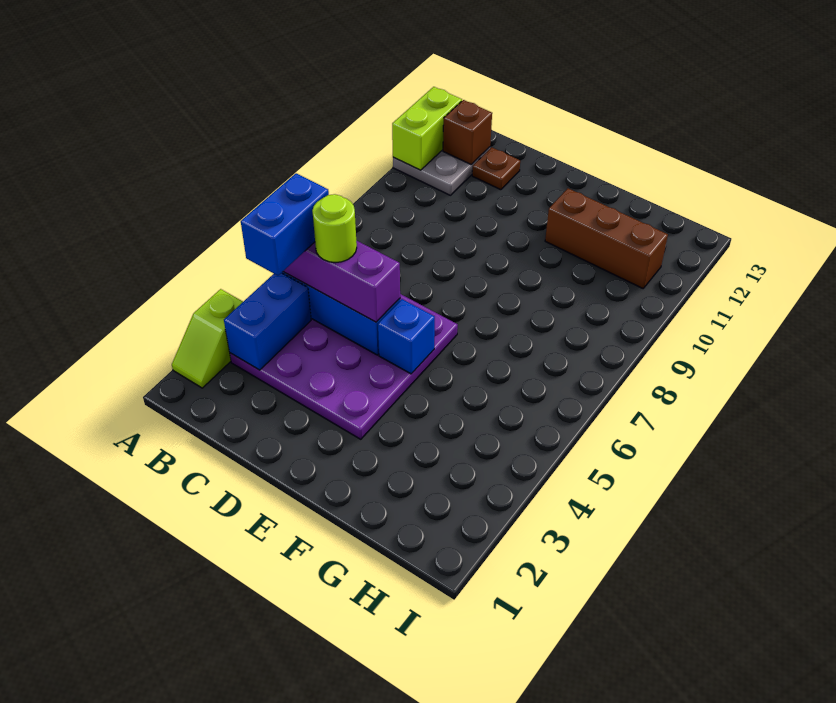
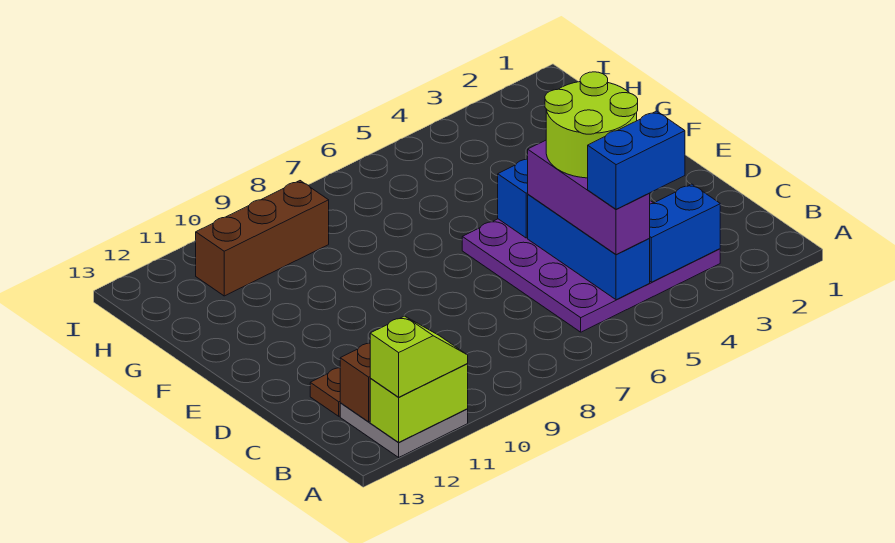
lime slope A2:A3 level 1 top 3 -> lime slope A11:A12 level 3 top 12
lime round brick C5 level 4 -> lime round brick C4:D5 level 4
brown brick F11:H11 level 1 -> brown brick H9:H11 level 1

